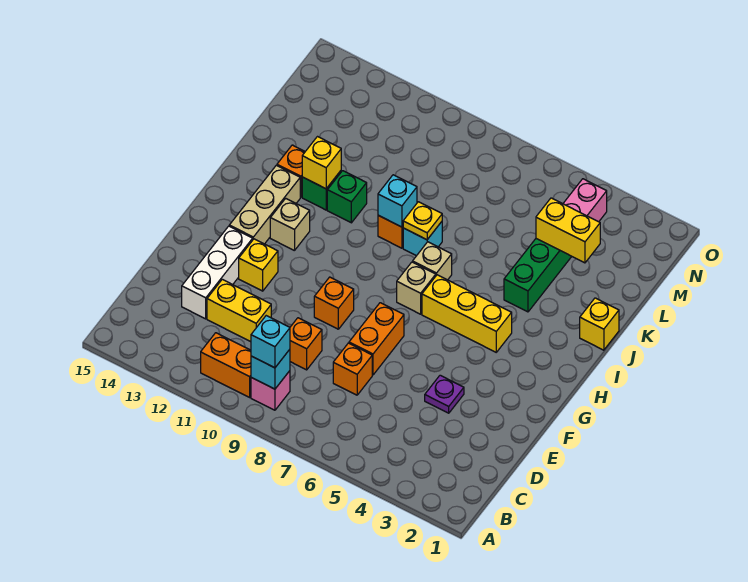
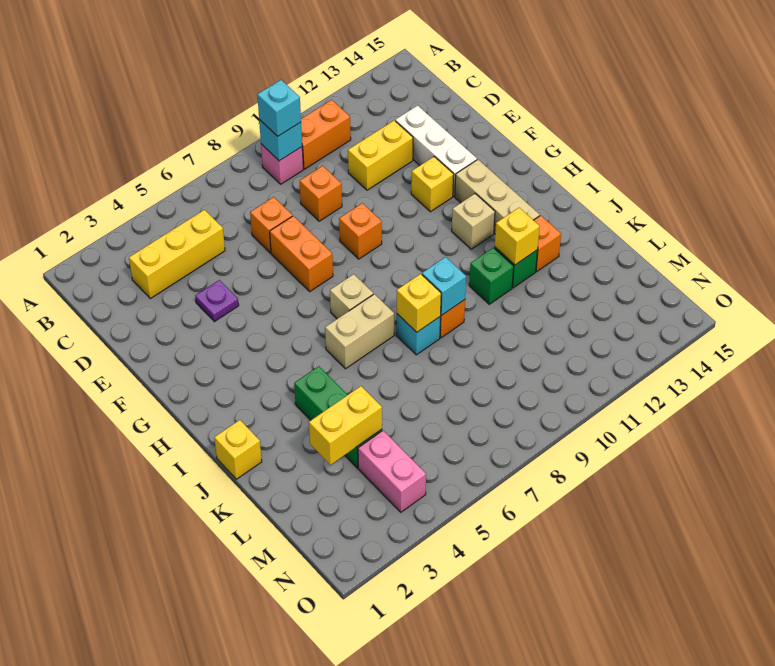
yellow brick H4:H6 level 1 -> yellow brick C3:C5 level 1
tan brick I7 level 1 -> tan brick I6:I7 level 1
yellow plate J8 level 2 -> yellow brick J8 level 2

